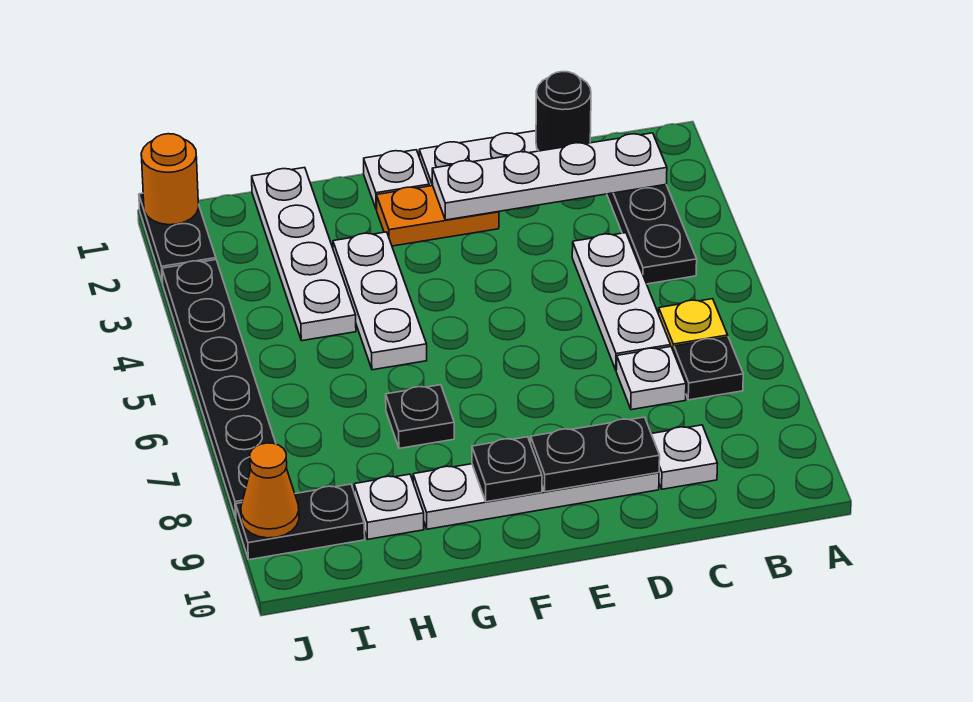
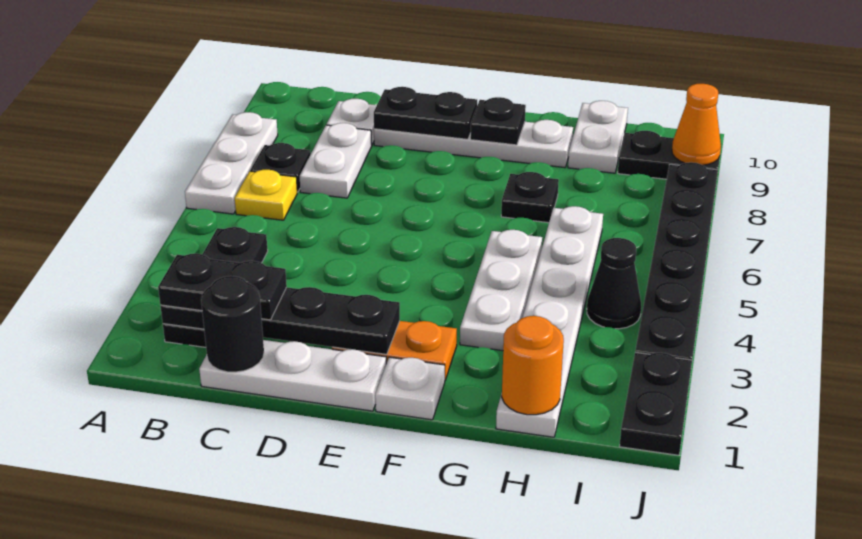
white plate B2:E2 level 2 -> black plate B2:E2 level 2
none -> black plate B2:C2 level 3
white plate C4:C6 level 1 -> white plate A6:A8 level 1
white plate C7 level 1 -> white plate C7:C8 level 1
white plate H1:H4 level 1 -> white plate H1:H6 level 1
white plate H9 level 1 -> white plate H9:H10 level 1
none -> black cone I4 level 1
orange round brick J1 level 2 -> orange round brick H1 level 2

